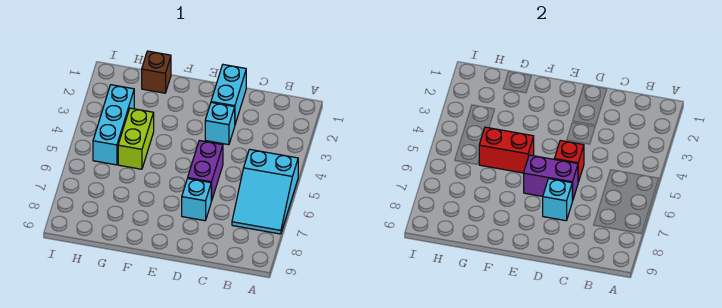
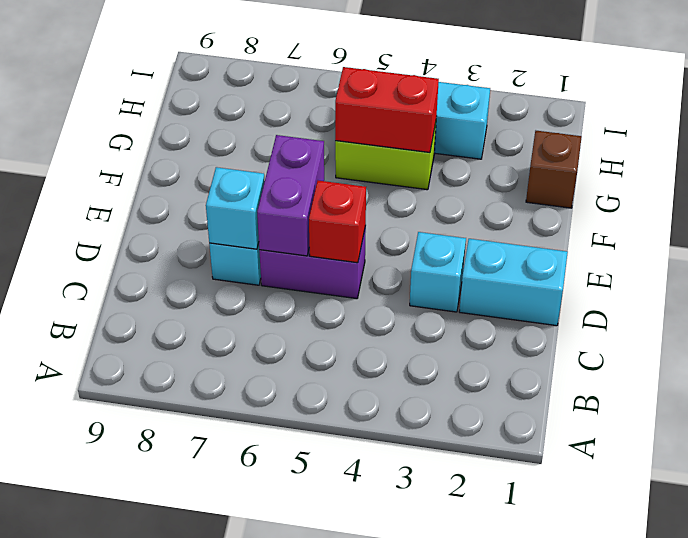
cyan slope A5:B7 level 1 top 5 -> none
red brick F5:G5 level 2 -> red brick G4:G5 level 2

